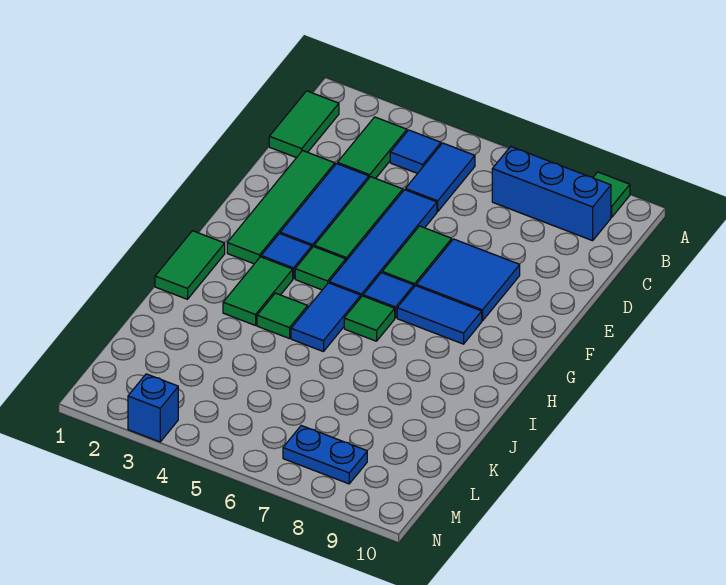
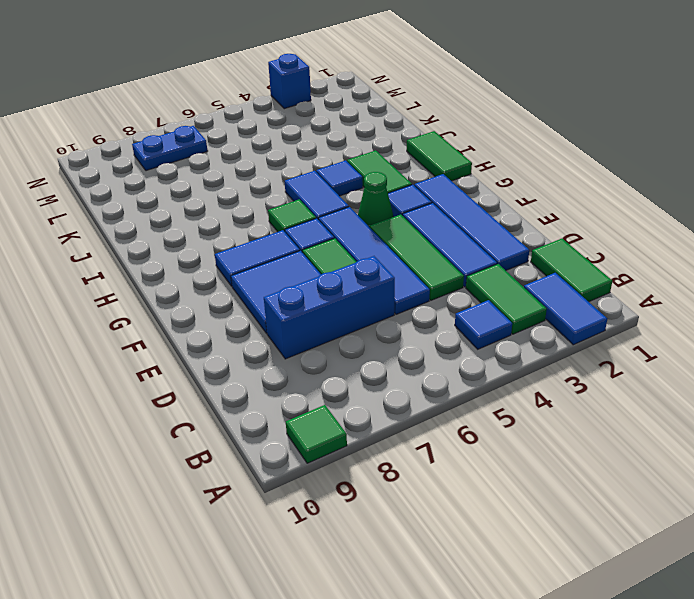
blue tile B5:C5 level 1 -> blue tile A2:B2 level 1
blue brick B7:B9 level 1 -> blue brick D6:D8 level 1
green tile D2:G2 level 1 -> blue tile D2:G2 level 1
green tile G4 level 1 -> green cone G4 level 1
green tile I4 level 1 -> blue tile I4 level 1

